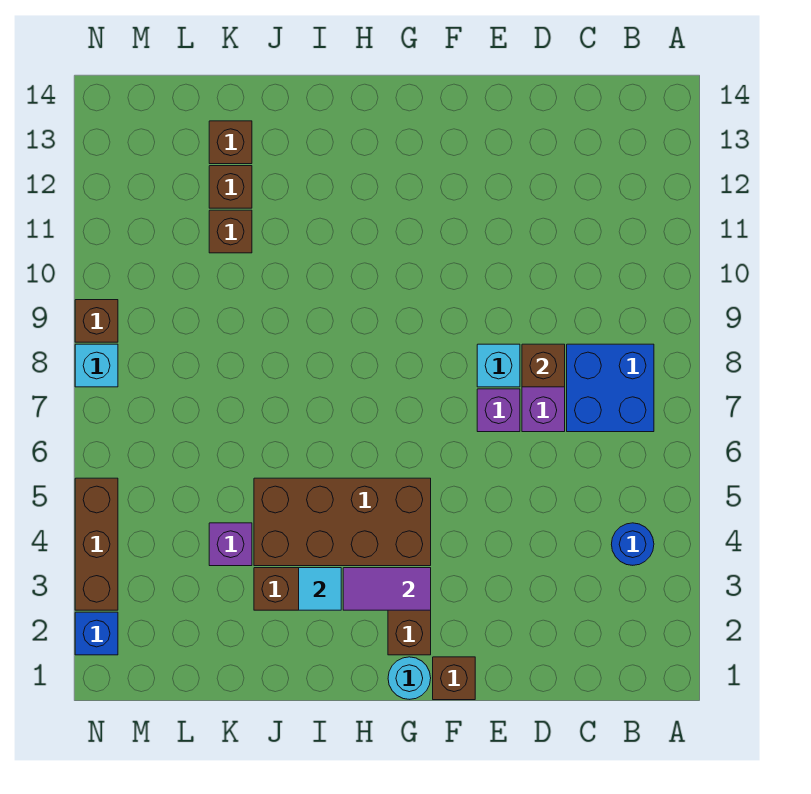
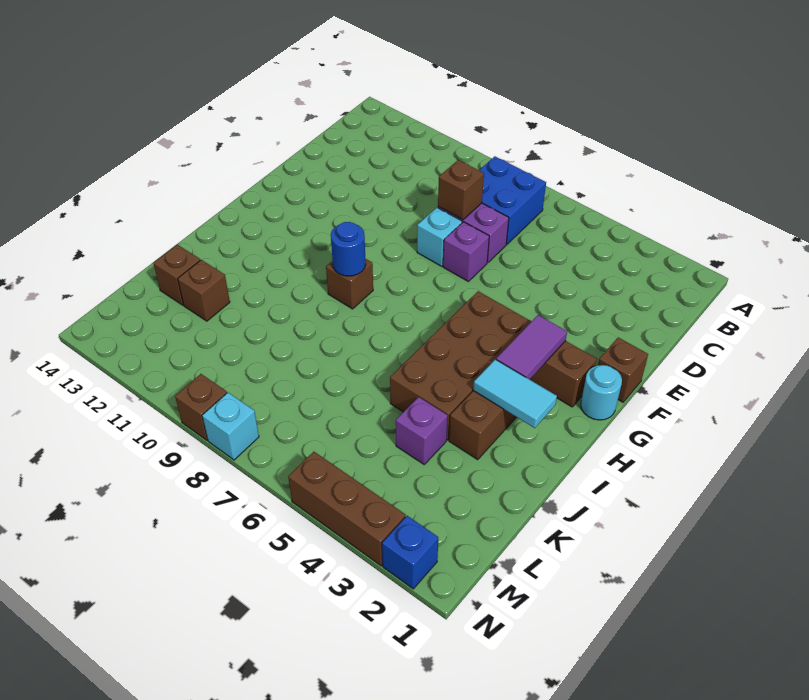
blue round brick B4 level 1 -> blue round brick H9 level 2
cyan tile I3 level 2 -> cyan tile I2:I3 level 2
brown brick K11 level 1 -> brown brick H9 level 1

